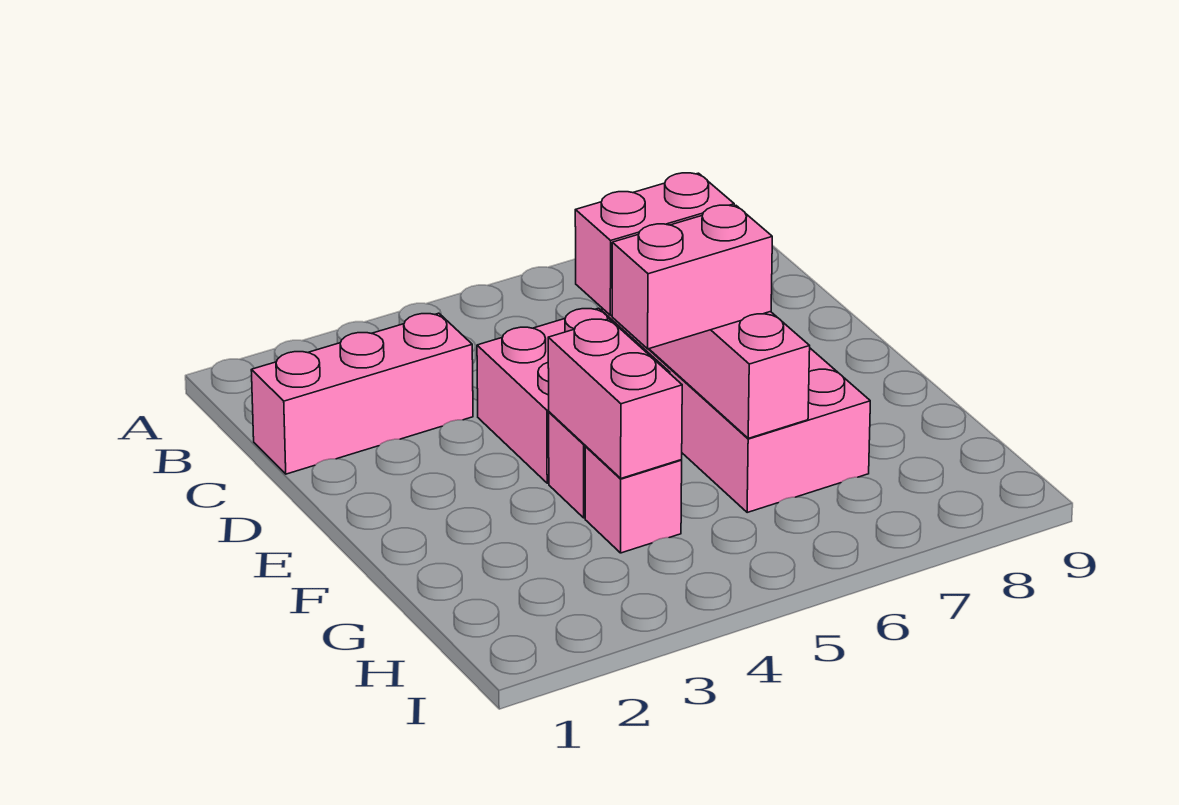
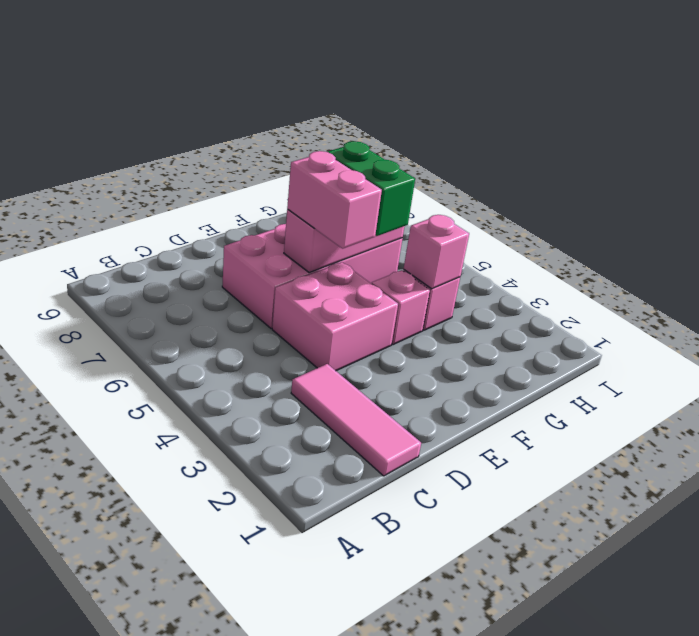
pink brick C1:C3 level 1 -> pink tile C1:C3 level 1
pink brick F4:G4 level 2 -> pink brick G4 level 2
pink brick F5:F6 level 3 -> green brick F5:F6 level 3

